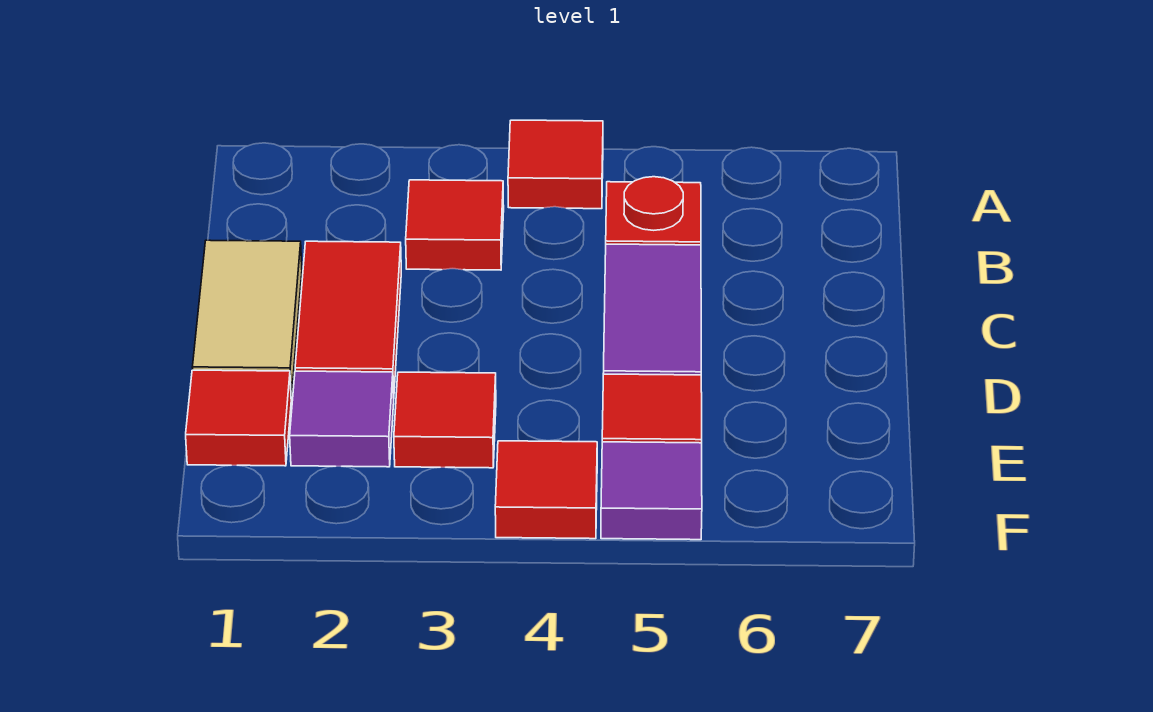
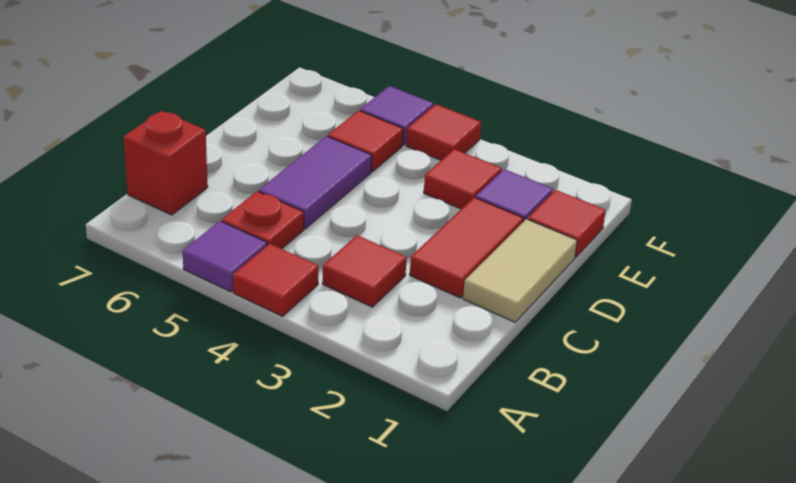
none -> purple tile A5 level 1
none -> red brick B7 level 1

